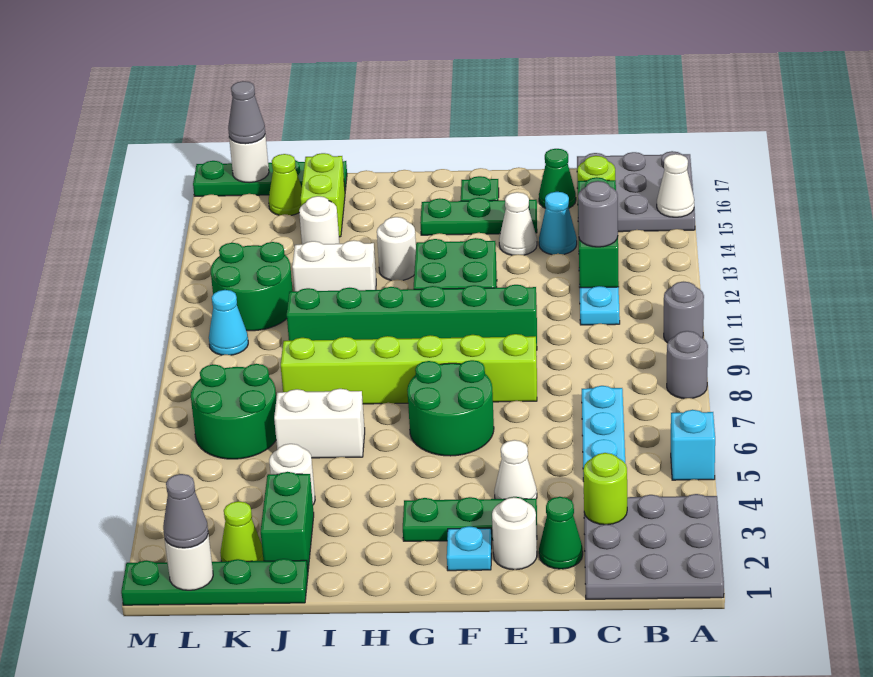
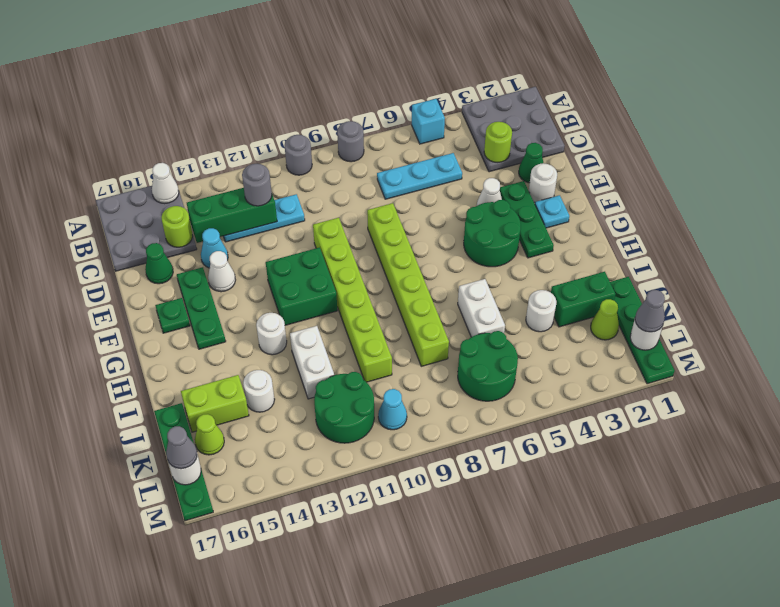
green brick E10:J10 level 1 -> lime brick E10:J10 level 1
green round brick F6:G7 level 1 -> green round brick F4:G5 level 1

